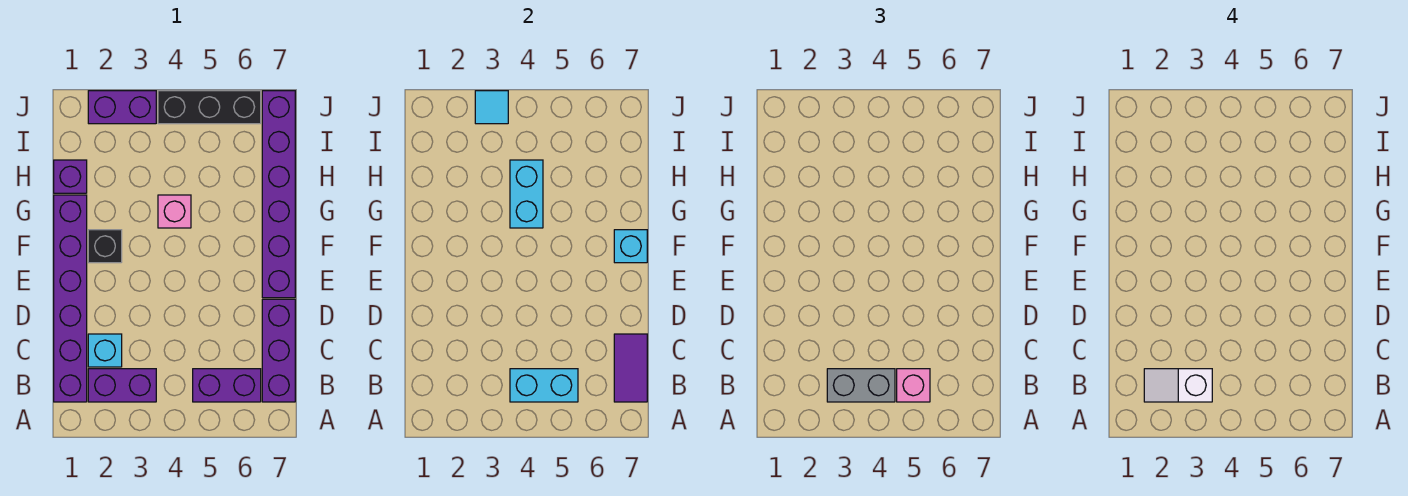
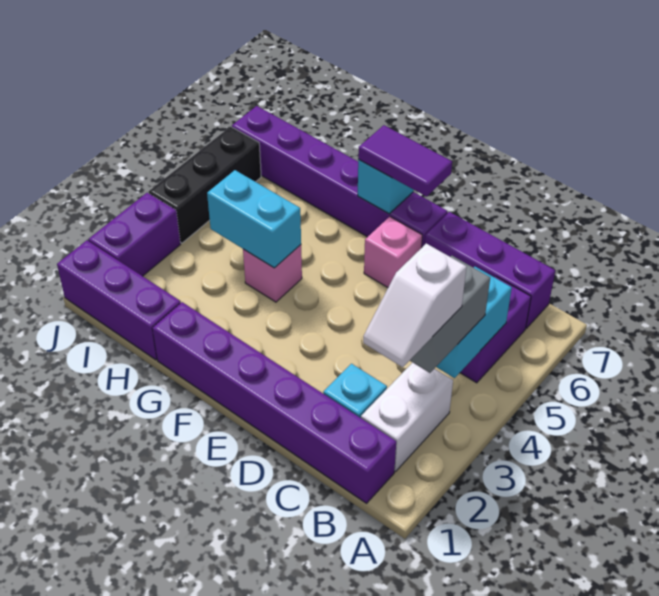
purple brick B2:B3 level 1 -> white brick B2:B3 level 1
pink brick B5 level 3 -> pink brick E6 level 1
purple tile B7:C7 level 2 -> purple tile E7:F7 level 3
black brick F2 level 1 -> none
purple brick H1 level 1 -> purple brick H1:J1 level 1
cyan tile J3 level 2 -> none

